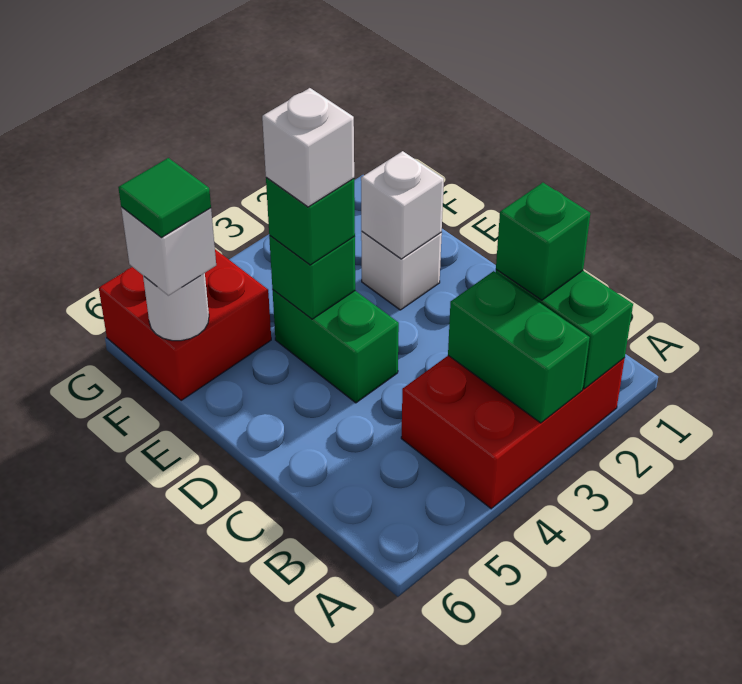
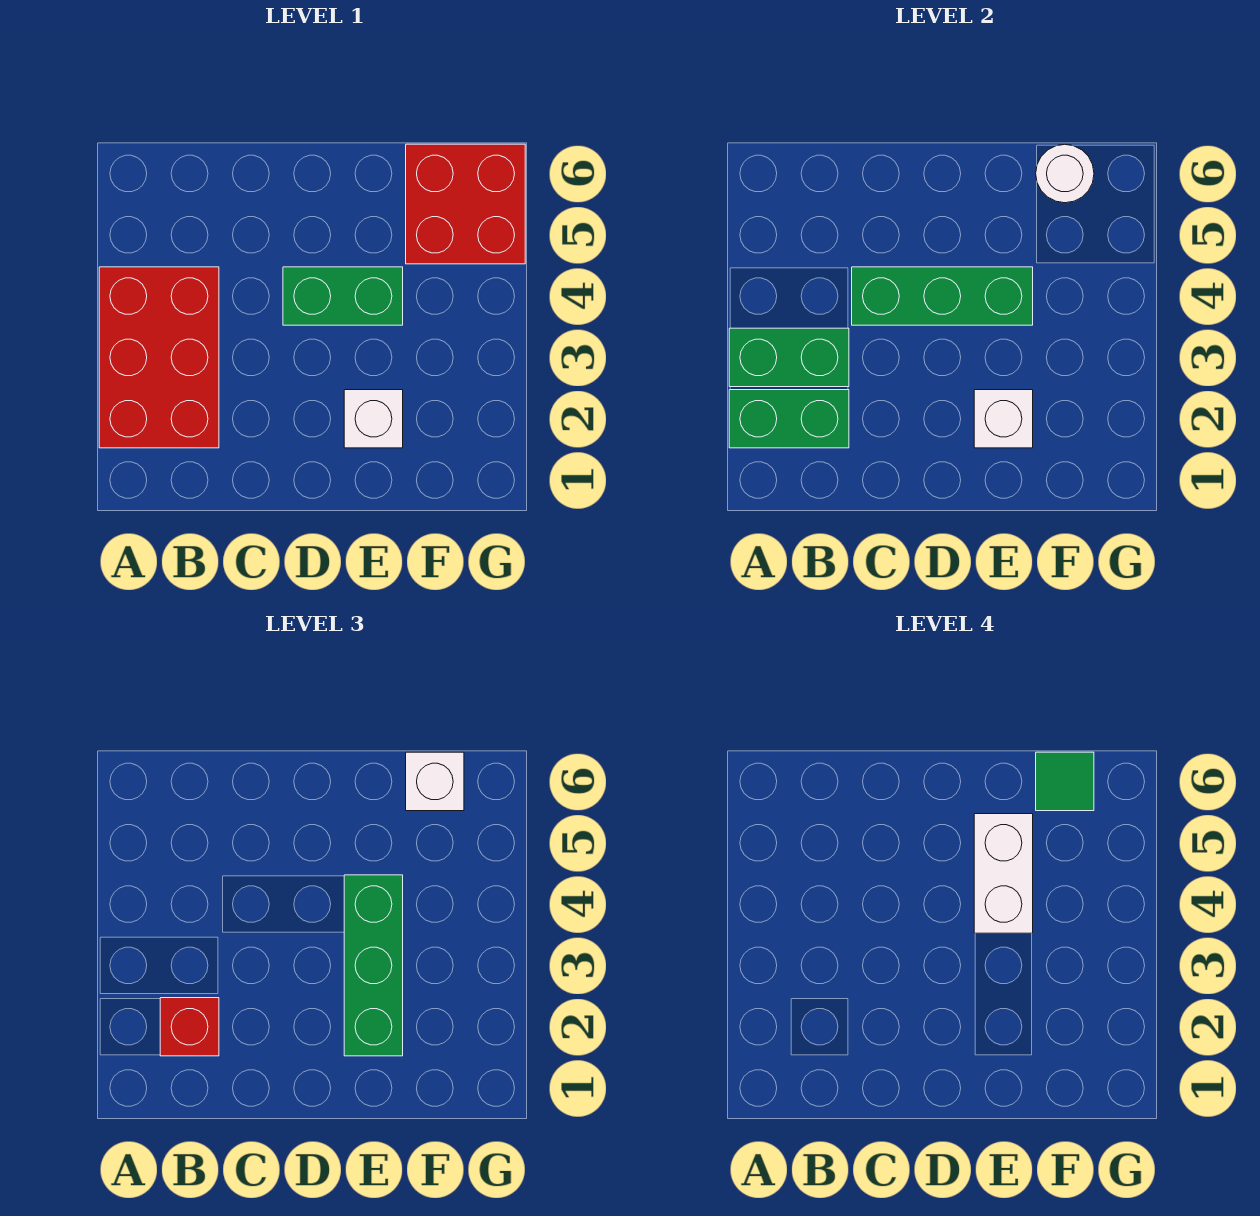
green brick B2 level 3 -> red brick B2 level 3
green brick E4 level 2 -> green brick C4:E4 level 2
green brick E4 level 3 -> green brick E2:E4 level 3
white brick E4 level 4 -> white brick E4:E5 level 4

